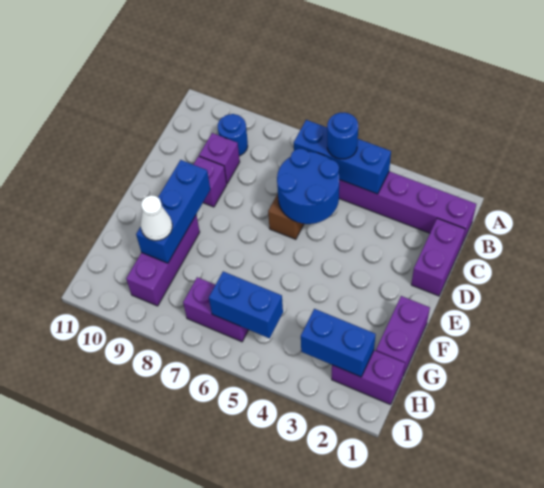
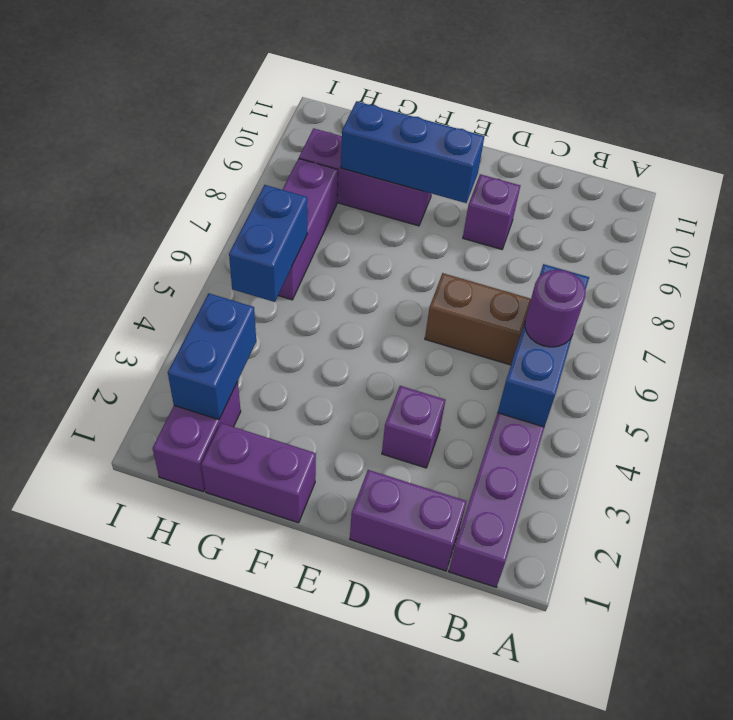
blue round brick B5 level 3 -> purple round brick B5 level 3
blue round brick B9 level 1 -> none
blue round brick C5:D6 level 2 -> none
purple brick C9 level 1 -> purple brick D3 level 1
white cone G9 level 3 -> none
purple brick H6:H7 level 1 -> purple brick H6:H8 level 1

